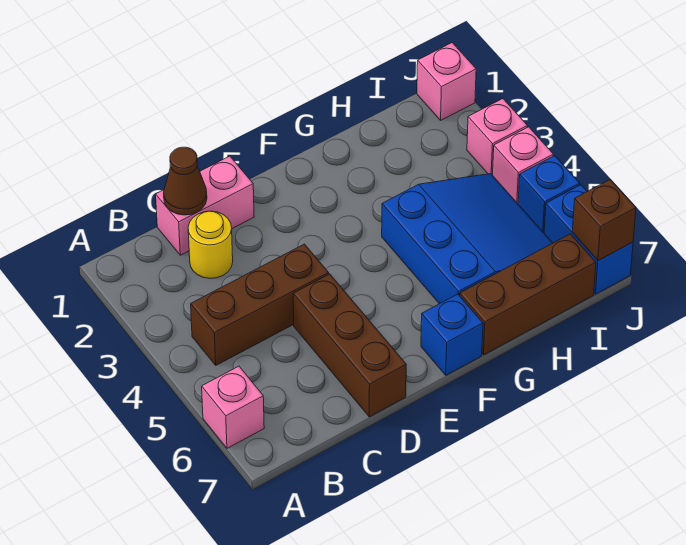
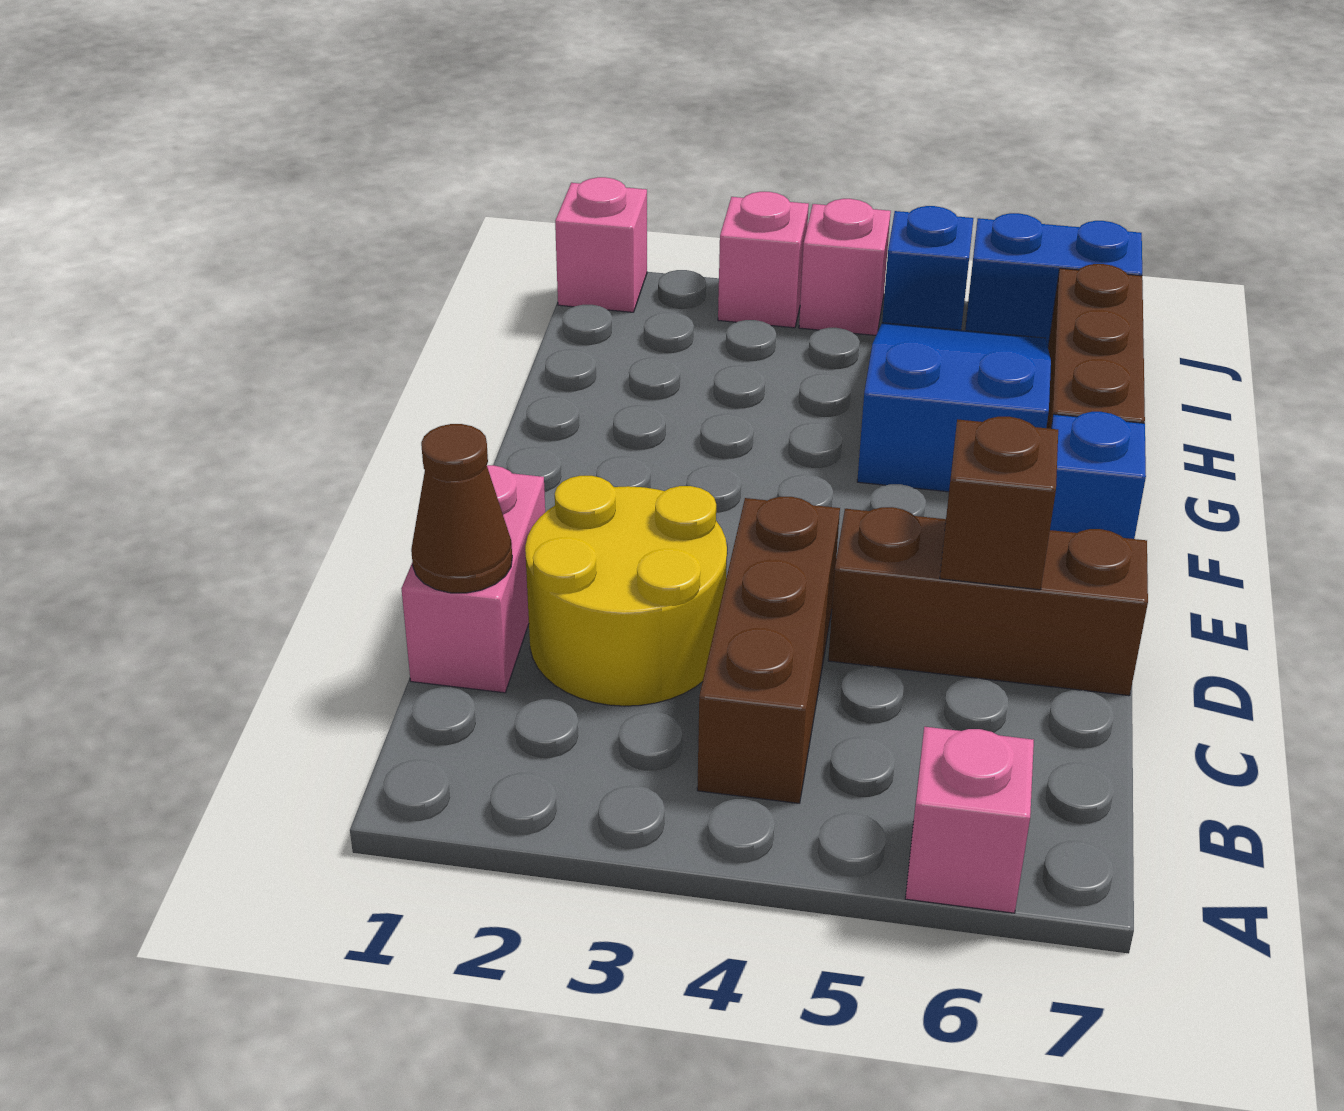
yellow round brick C2 level 1 -> yellow round brick C2:D3 level 1
blue slope G4:I6 level 1 top G -> blue slope G5:I6 level 1 top G
brown brick J7 level 2 -> brown brick D6 level 2

